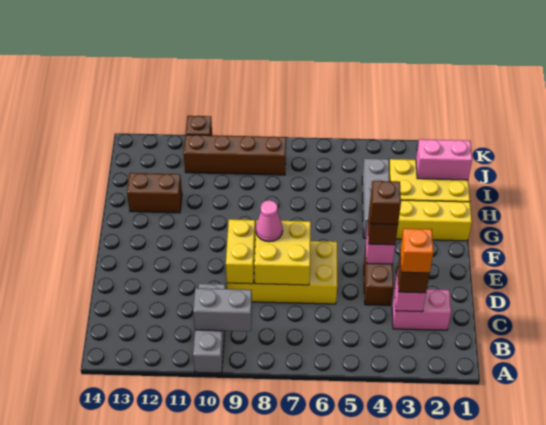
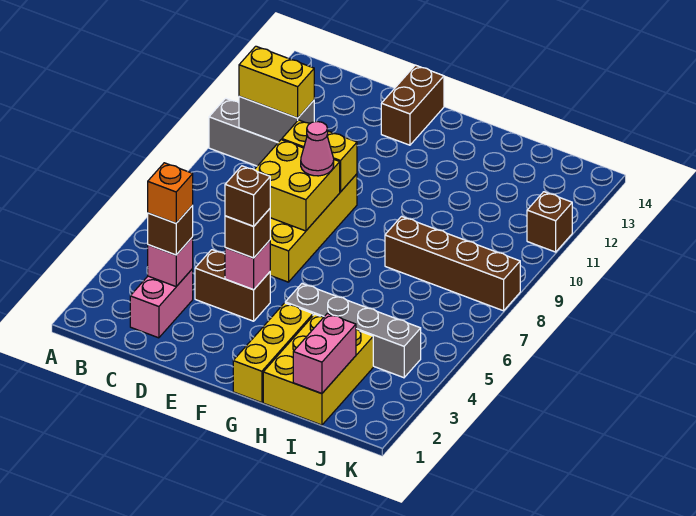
grey brick B9:B10 level 2 -> grey brick B10:C10 level 2
none -> yellow brick B10:C10 level 3
grey brick G4:I4 level 1 -> grey brick G4:J4 level 1
brown brick H12:H13 level 1 -> brown brick E13:E14 level 1
brown brick J8:J11 level 1 -> brown brick H8:K8 level 1

